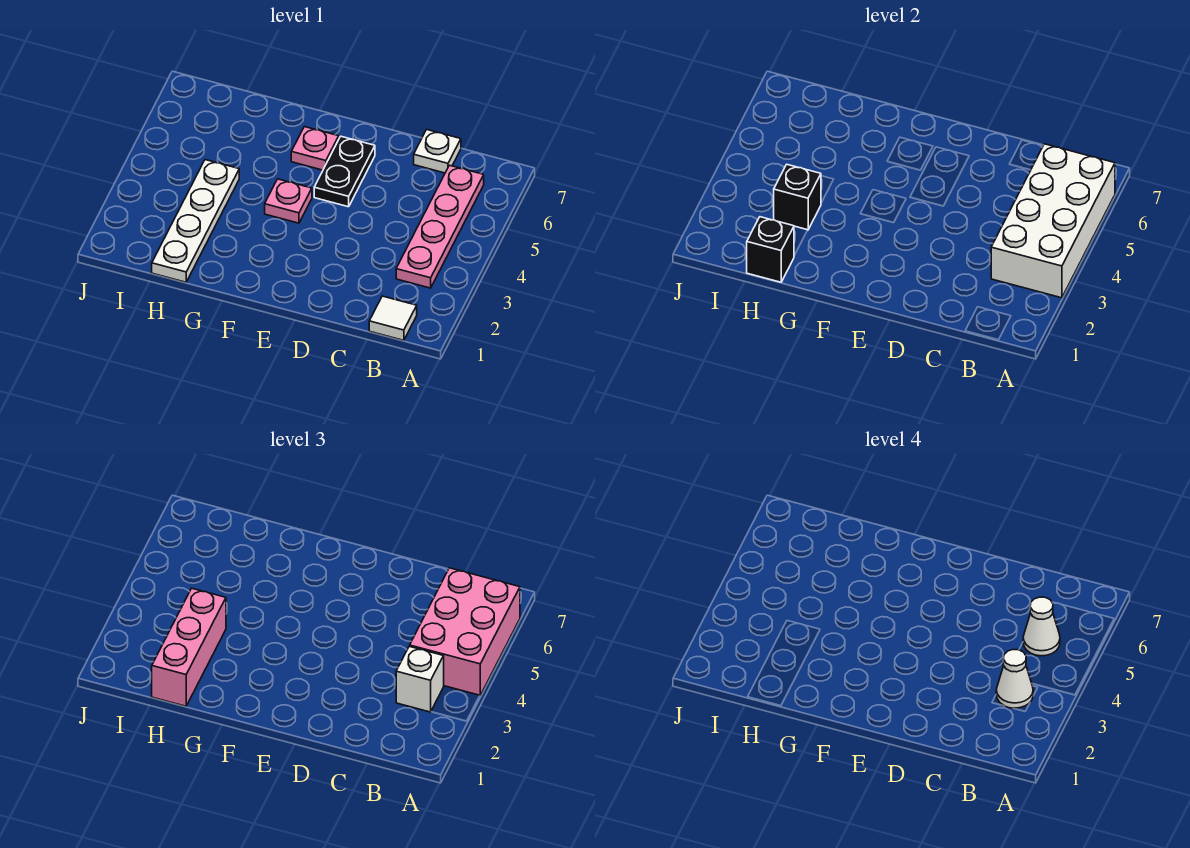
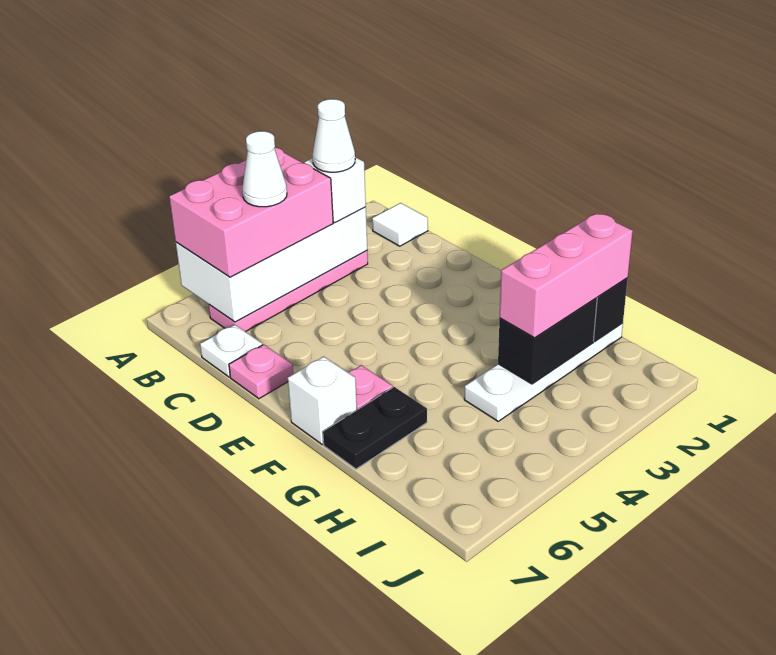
black plate E5:E6 level 1 -> black plate G6:G7 level 1
pink plate F4 level 1 -> pink plate D7 level 1
none -> white brick F7 level 1
black brick H3 level 2 -> black brick H2:H3 level 2

